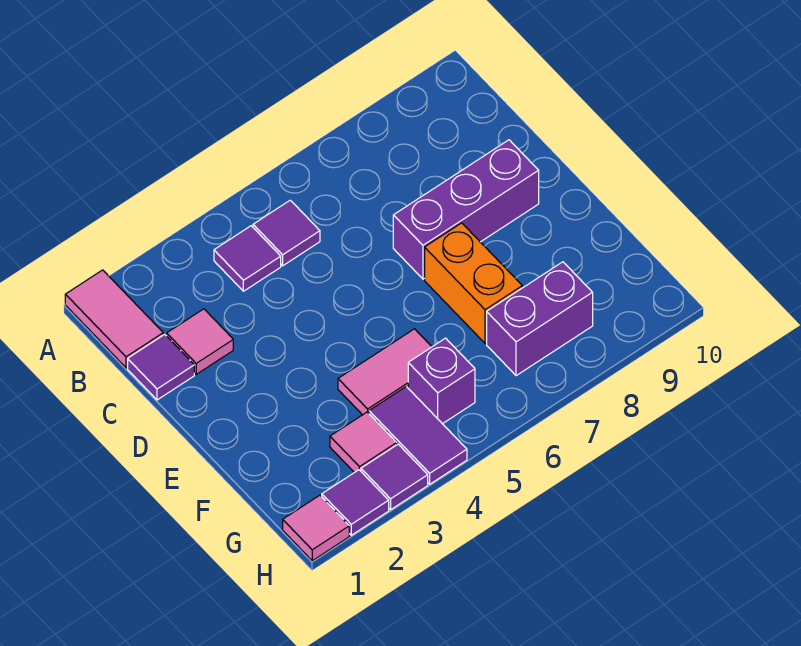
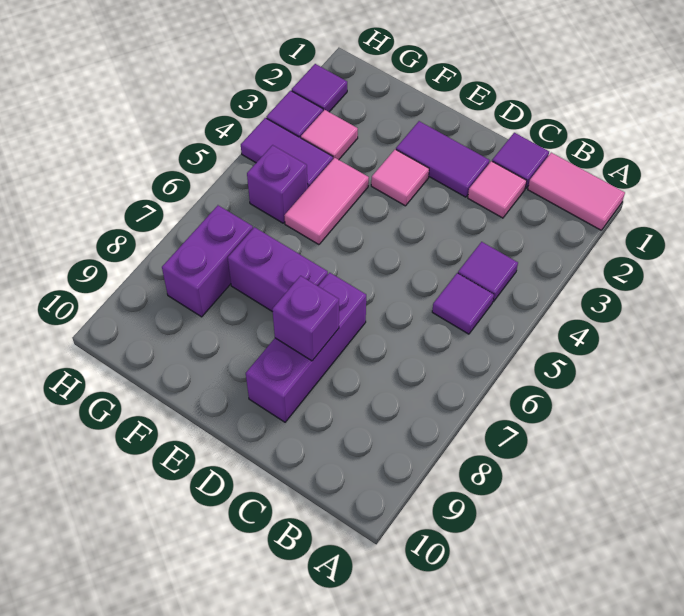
none -> purple tile D2:E2 level 1
none -> purple brick D8 level 2
orange brick E7:F7 level 1 -> purple brick E7:F7 level 1
pink tile H1 level 1 -> pink tile E3 level 1

